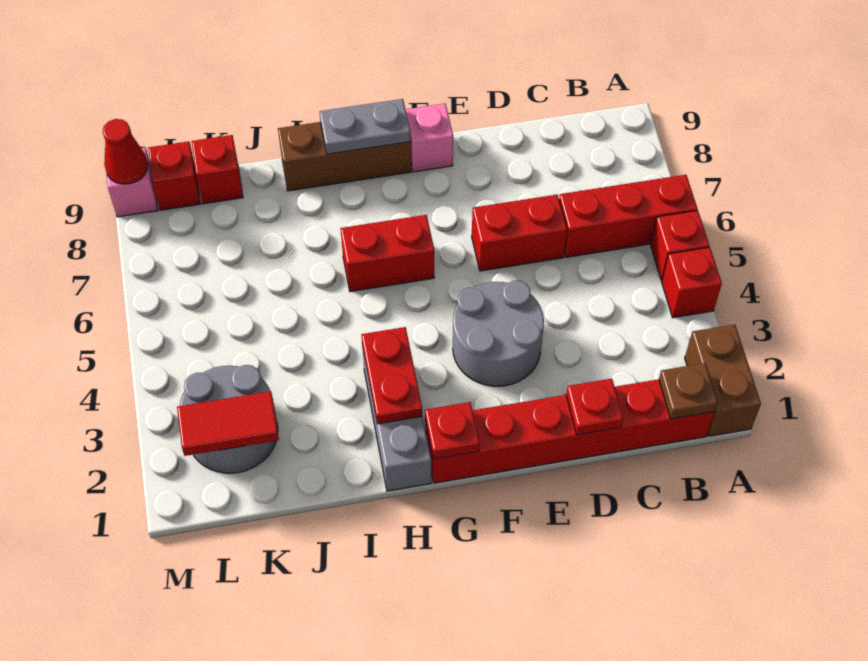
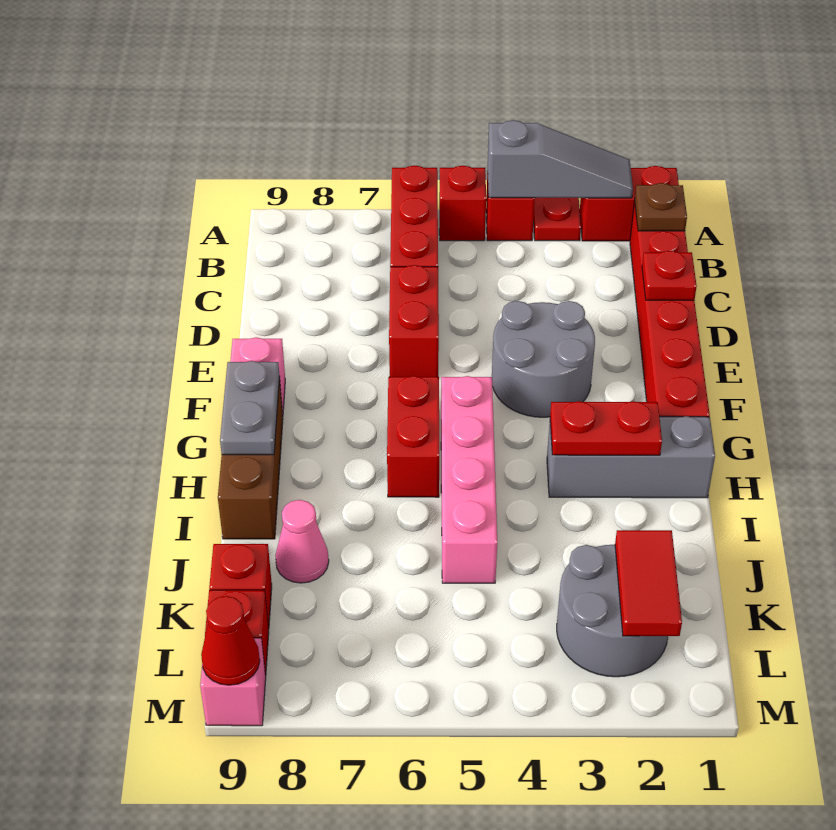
brown brick A1:A2 level 1 -> red brick A1:A2 level 1
none -> grey slope A2:A4 level 2 top 4
red plate G1 level 2 -> red plate A3 level 1
none -> pink brick G5:J5 level 1
none -> pink cone J8 level 1

